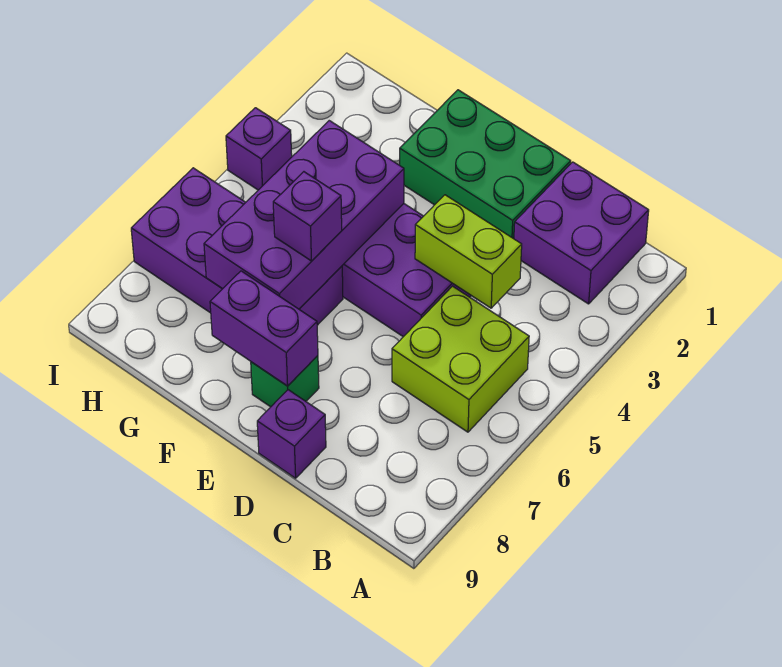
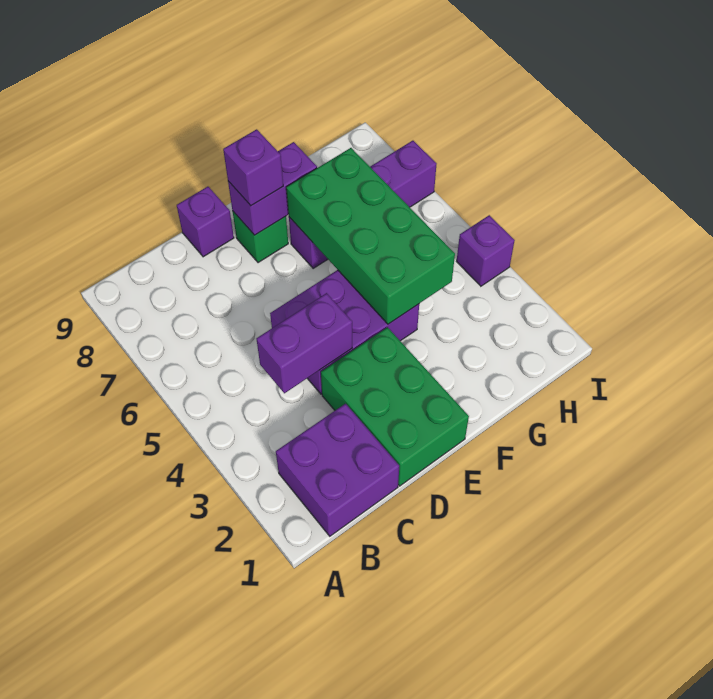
lime brick B5:C6 level 1 -> none
lime brick C4:D4 level 2 -> purple brick C4:D4 level 2
green brick D1:F2 level 1 -> green brick D1:E3 level 1
purple brick F4:G7 level 2 -> green brick F4:G7 level 2
purple brick F6:I7 level 1 -> purple brick F7:I7 level 1
purple brick F6 level 3 -> purple brick E8 level 3

